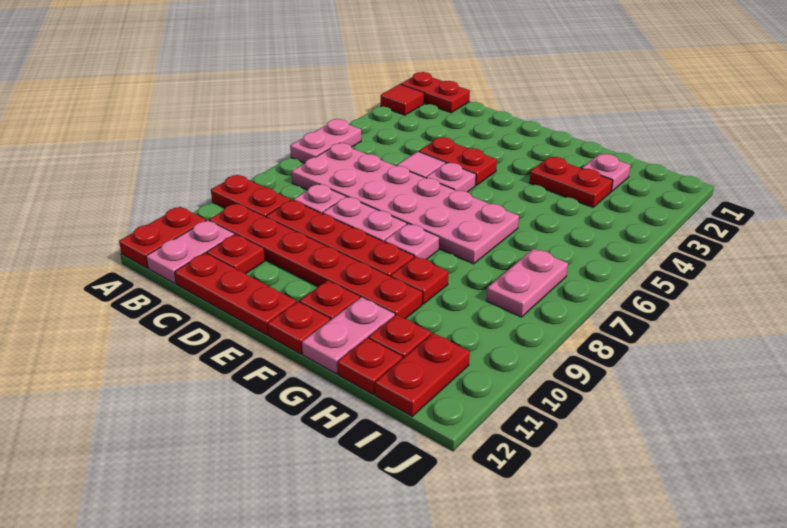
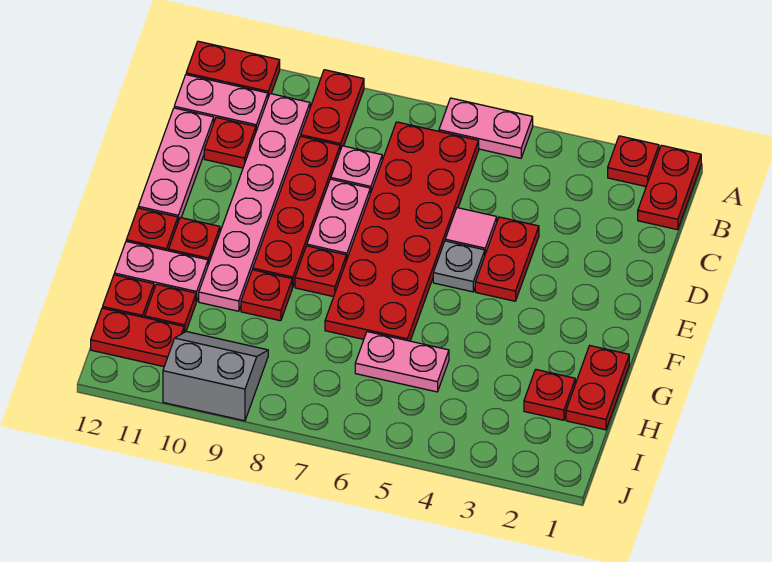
red tile A2 level 1 -> red plate A2 level 1
pink plate B6:G7 level 1 -> red plate B6:G7 level 1
red plate B10:G10 level 1 -> pink plate B10:G10 level 1
red plate C12:E12 level 1 -> pink plate C12:E12 level 1
pink plate E5 level 1 -> grey plate E5 level 1
pink plate F8 level 1 -> red plate F8 level 1
red plate G3:H3 level 1 -> red plate G1:H1 level 1
pink plate H2 level 1 -> red plate H2 level 1
pink plate I7:I8 level 1 -> pink plate H5:H6 level 1
none -> grey slope I9:J10 level 1 top J

